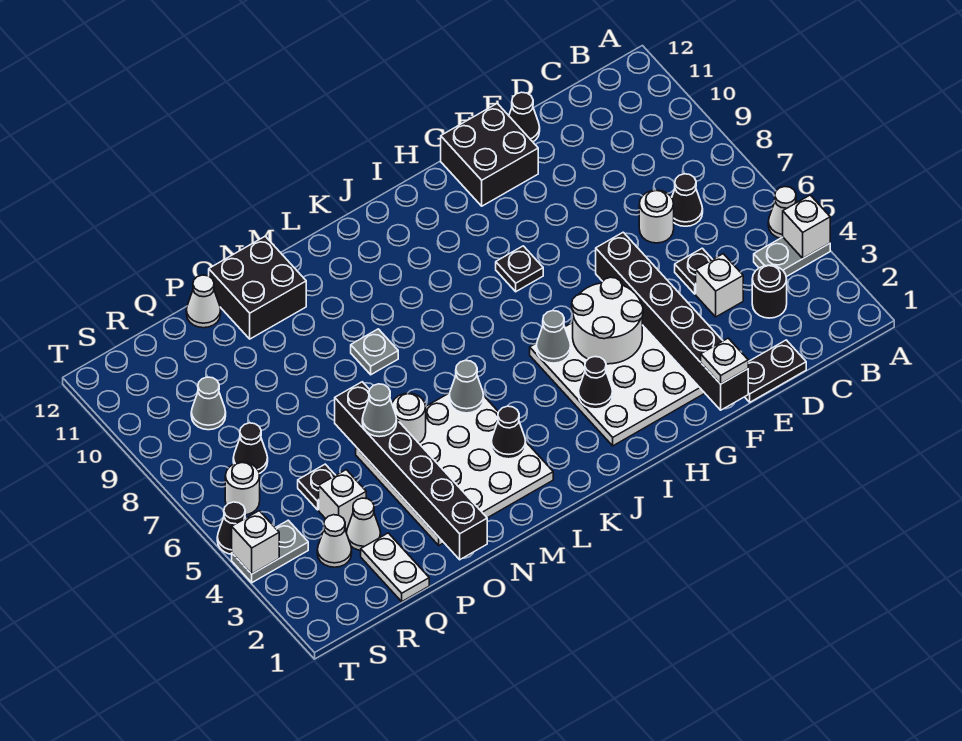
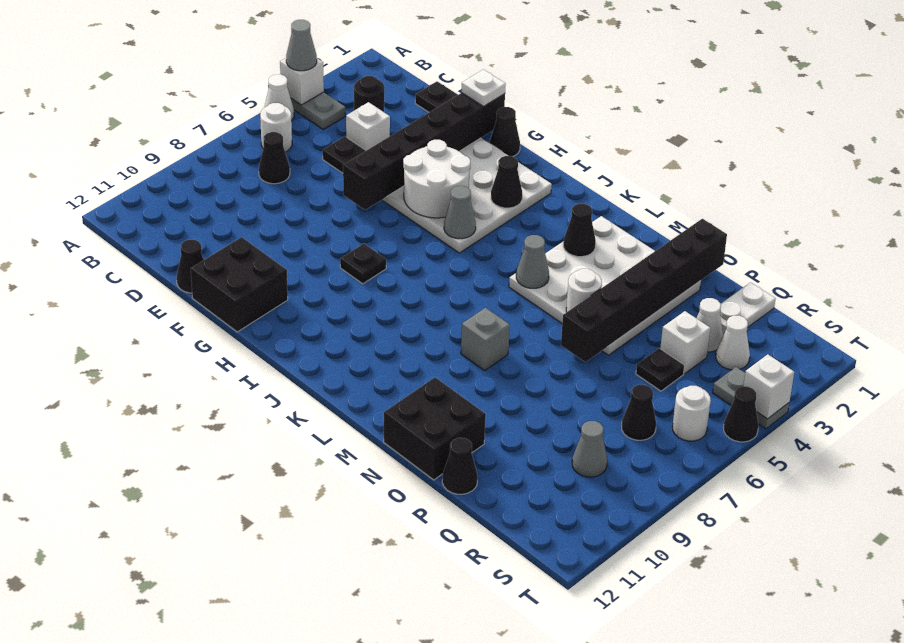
white round brick D7 level 1 -> white round brick B6 level 1
none -> black cone G1 level 1
grey plate M8 level 1 -> grey brick M8 level 1
grey cone O5 level 3 -> grey cone A4 level 3
white cone P12 level 1 -> black cone P12 level 1

